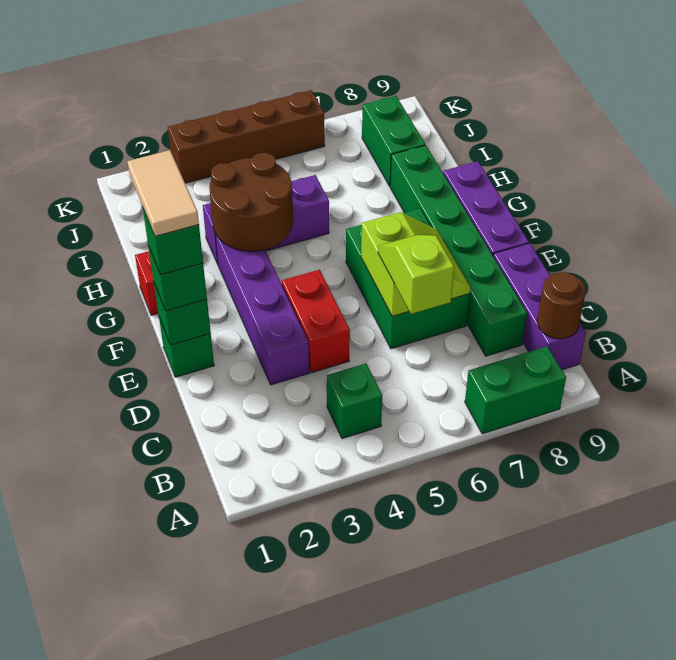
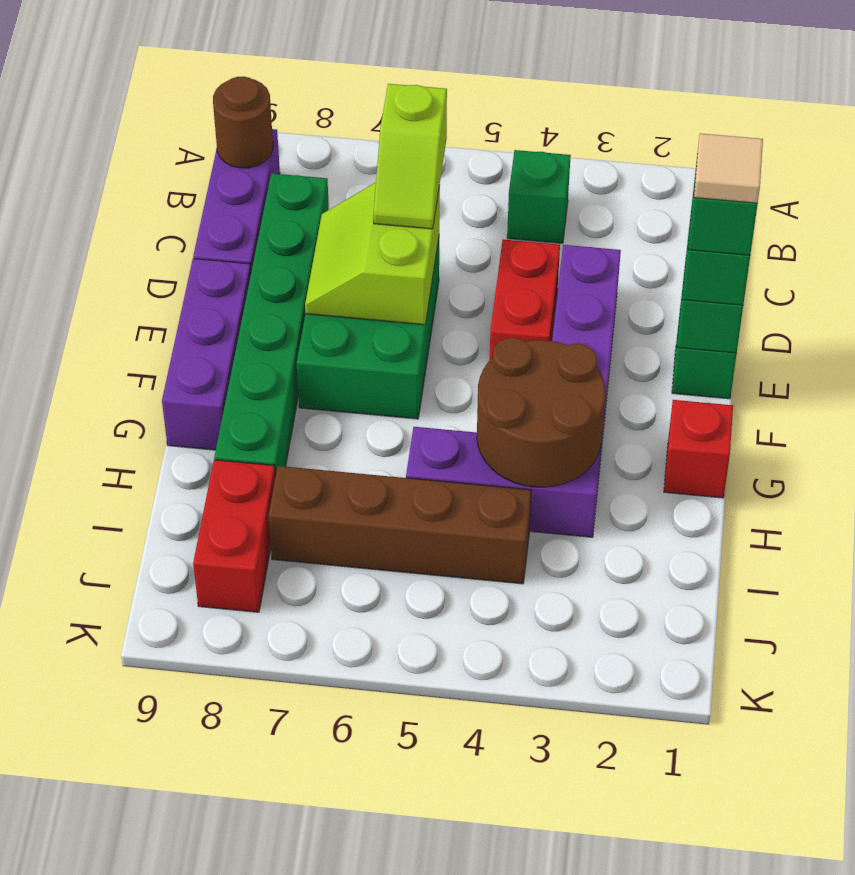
green brick A7:A8 level 1 -> none
tan tile E1:F1 level 5 -> tan tile E1 level 5
green brick I8:J8 level 1 -> red brick I8:J8 level 1
brown brick K3:K6 level 1 -> brown brick I4:I7 level 1

